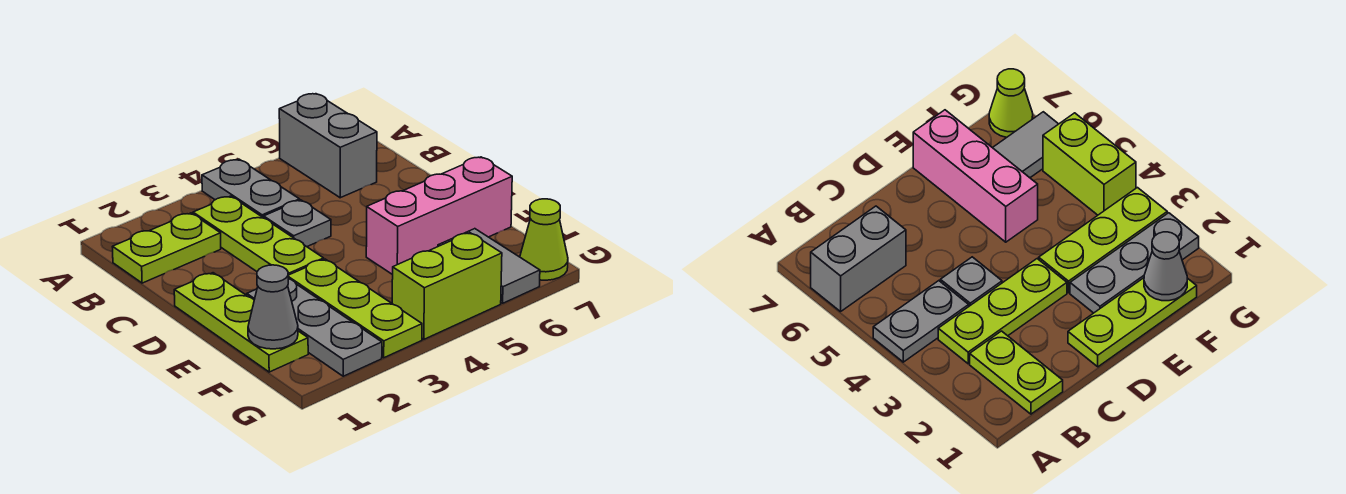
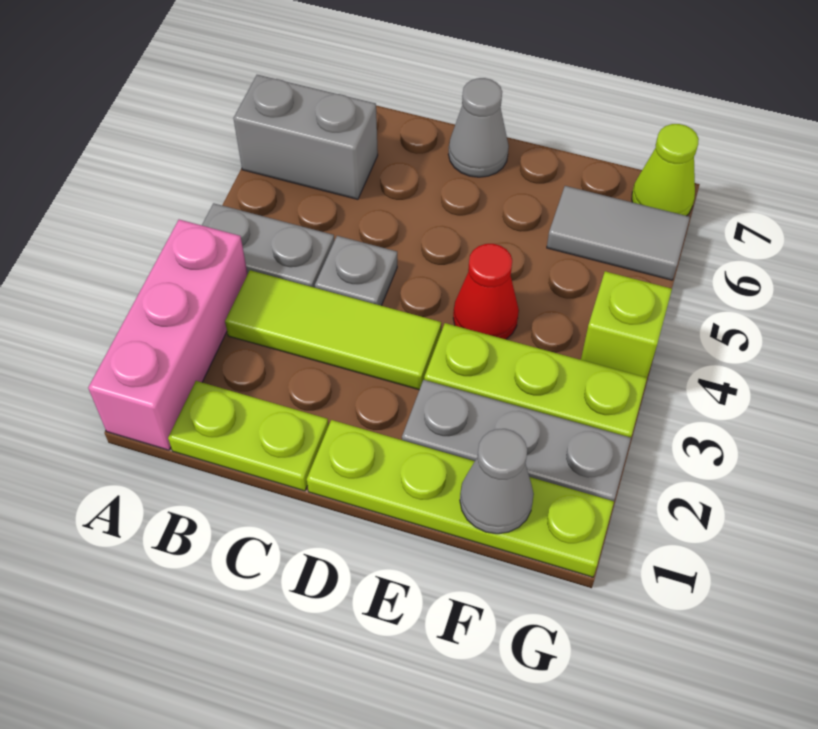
lime plate B1:B2 level 1 -> lime plate B1:C1 level 1
lime plate B3:D3 level 1 -> lime tile B3:D3 level 1
lime plate D1:F1 level 1 -> lime plate D1:G1 level 1
none -> grey cone D7 level 1
none -> red cone E4 level 1
pink brick E5:E7 level 1 -> pink brick A1:A3 level 1
lime brick G4:G5 level 1 -> lime brick G4 level 1

